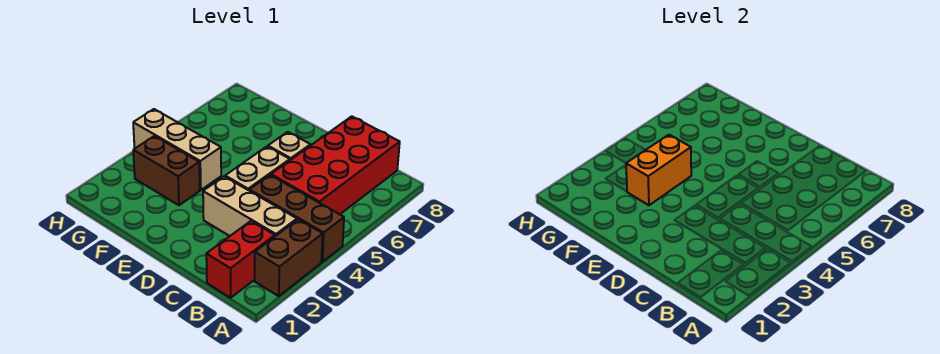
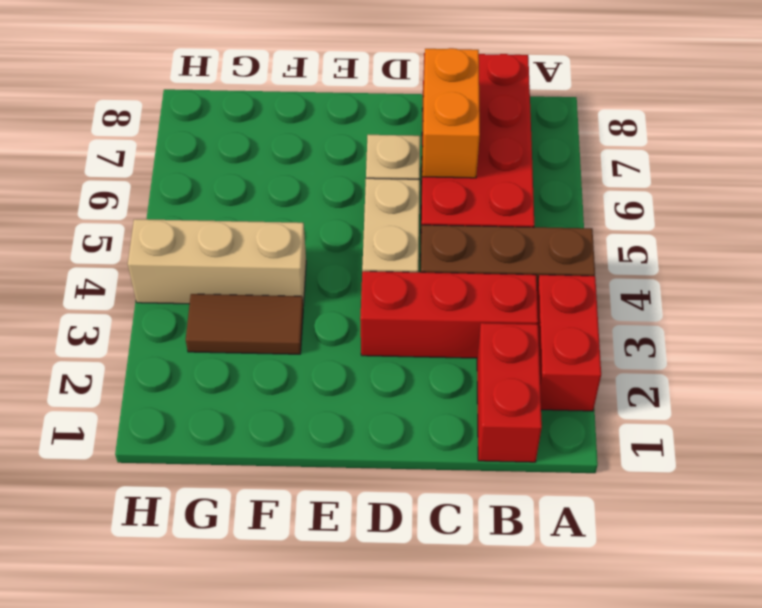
brown brick A2:A3 level 1 -> red brick A2:A3 level 1
tan brick B3:D3 level 1 -> red brick B3:D3 level 1
brown brick F3:G3 level 1 -> brown tile F3:G3 level 1
orange brick F3:F4 level 2 -> orange brick C6:C7 level 2

